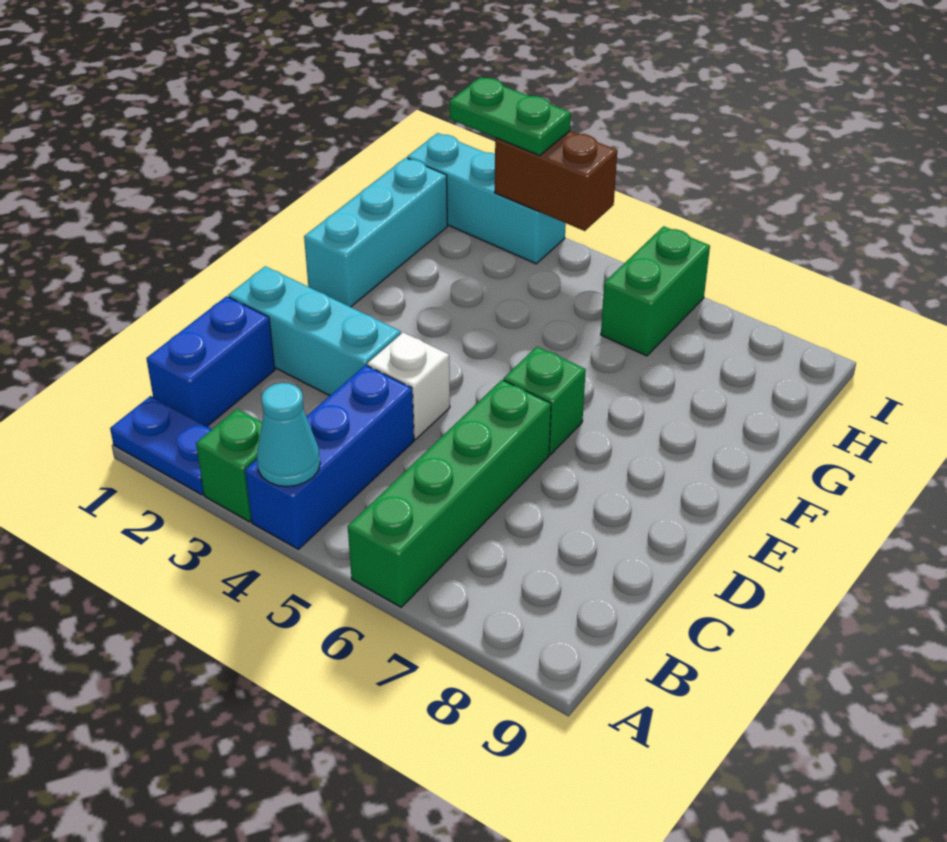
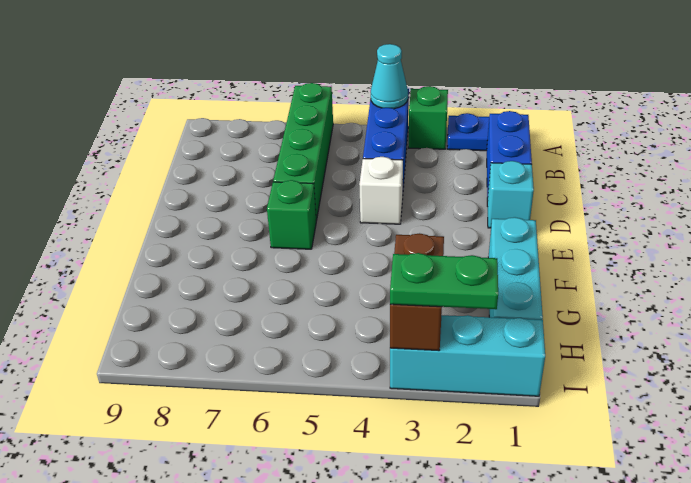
cyan brick D1:D3 level 1 -> cyan brick D1 level 1
green brick H6:I6 level 1 -> none
brown brick I3:I4 level 2 -> brown brick H3:I3 level 2

